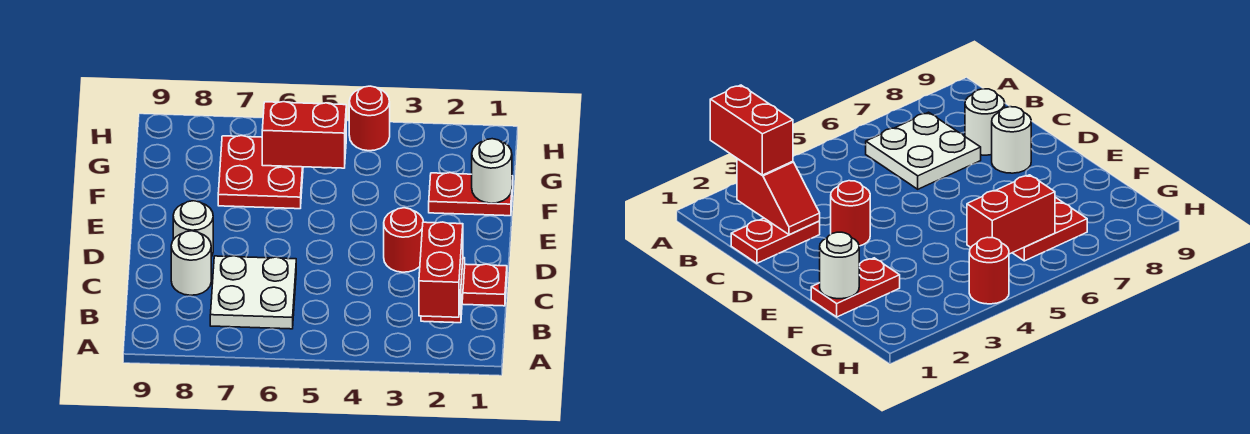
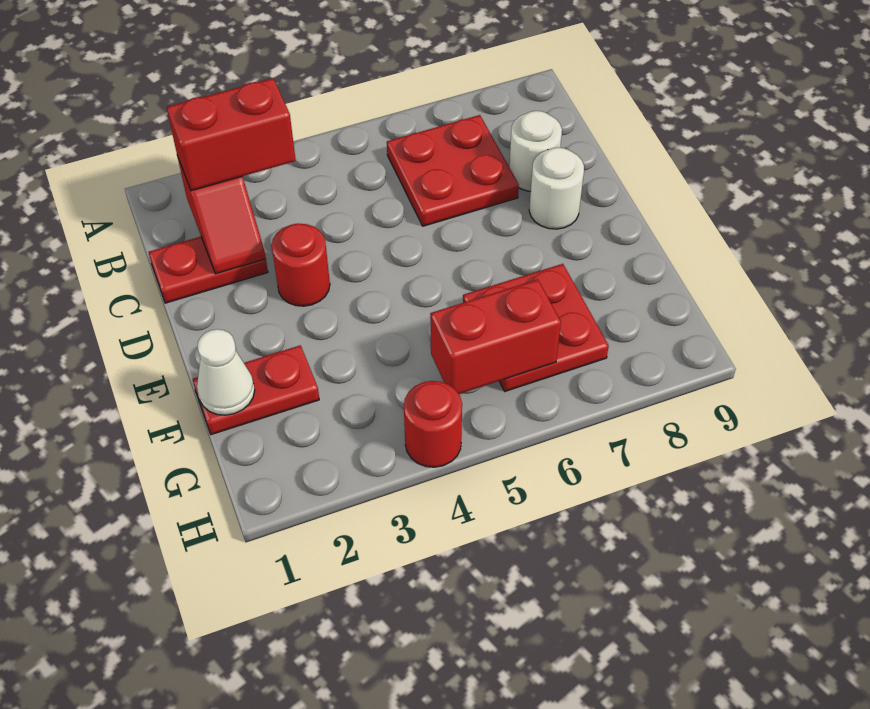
red brick A2:B2 level 3 -> red brick B2:B3 level 3
white plate B6:C7 level 1 -> red plate B6:C7 level 1
white round brick F1 level 2 -> white cone F1 level 2

